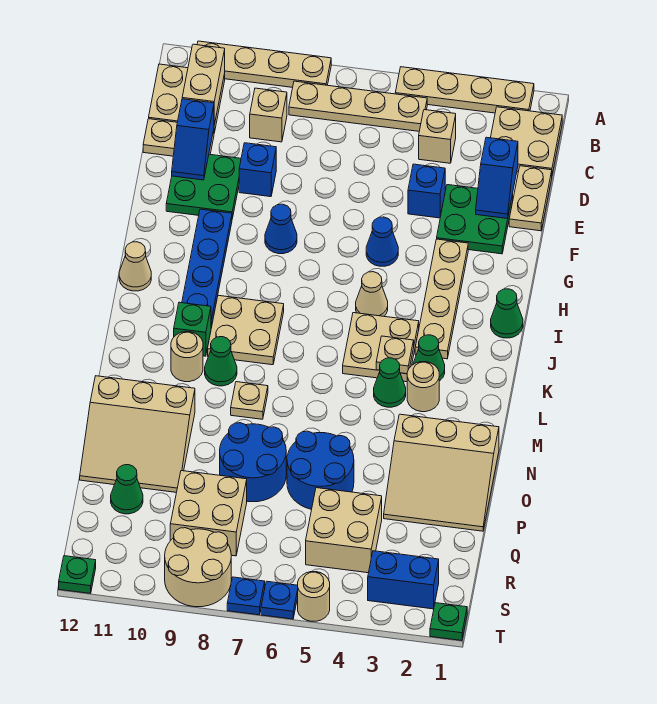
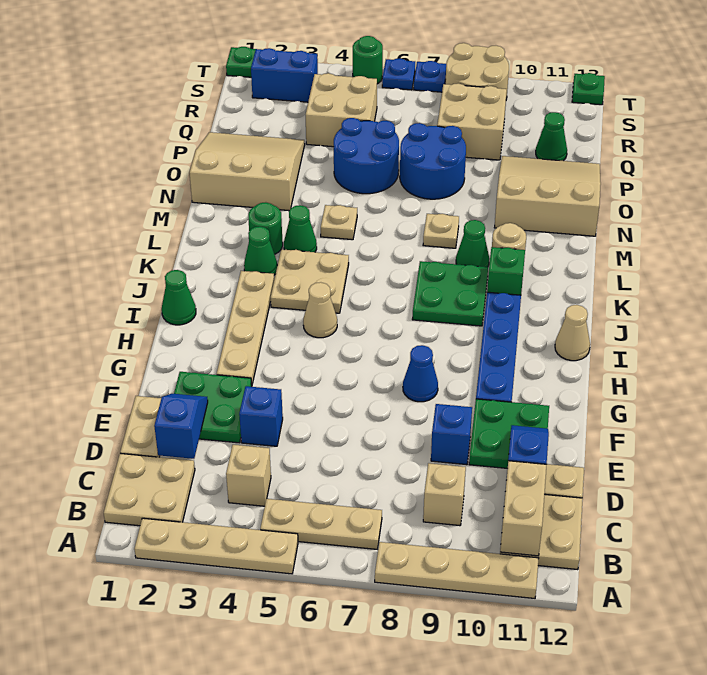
tan plate B5:B8 level 1 -> tan plate B5:B7 level 1
blue cone G5 level 1 -> none
tan plate J8:K9 level 1 -> green plate J8:K9 level 1
tan plate K4 level 2 -> tan plate M5 level 1
tan round brick L3 level 1 -> green round brick L3 level 1
tan round brick T5 level 1 -> green round brick T5 level 1

